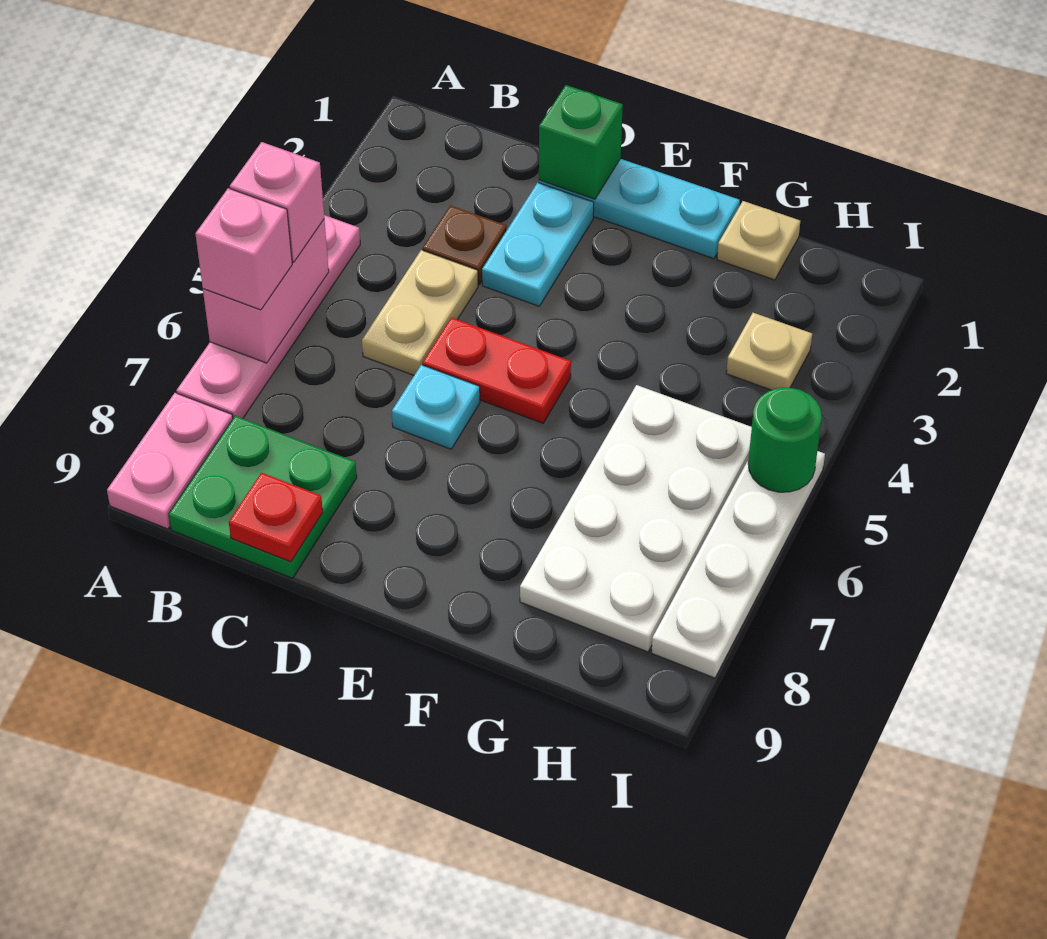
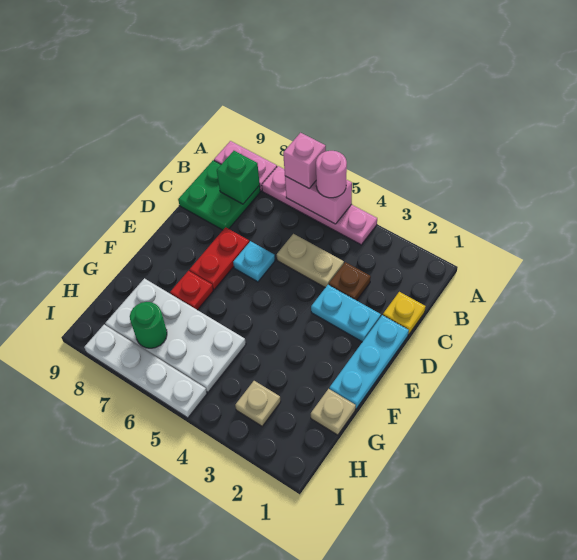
pink brick A5 level 3 -> pink round brick A5 level 3
none -> yellow plate C1 level 1
red plate C9 level 2 -> red plate F7 level 1
green brick D1 level 2 -> green brick B8 level 2
red plate D5:E5 level 1 -> red plate D7:E7 level 1
green round brick I5 level 2 -> green round brick H7 level 2

